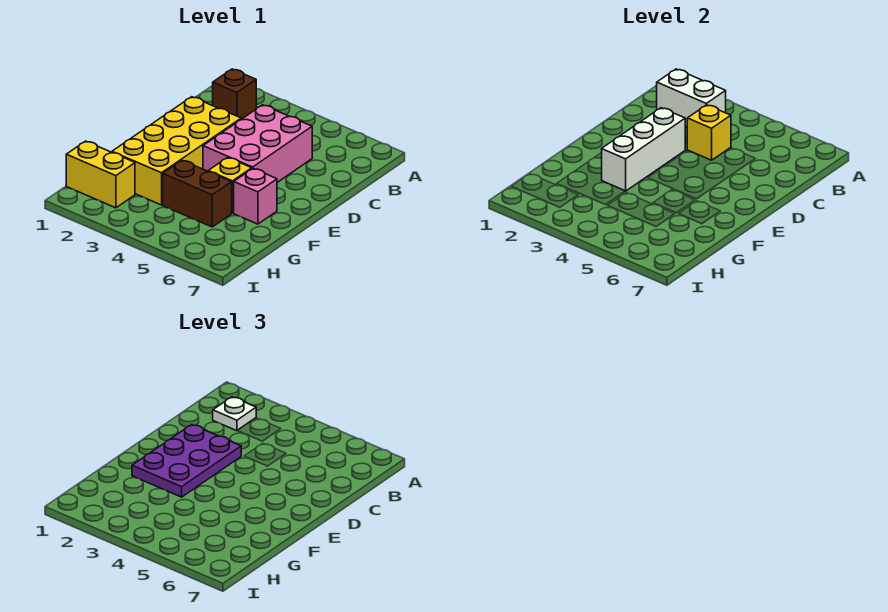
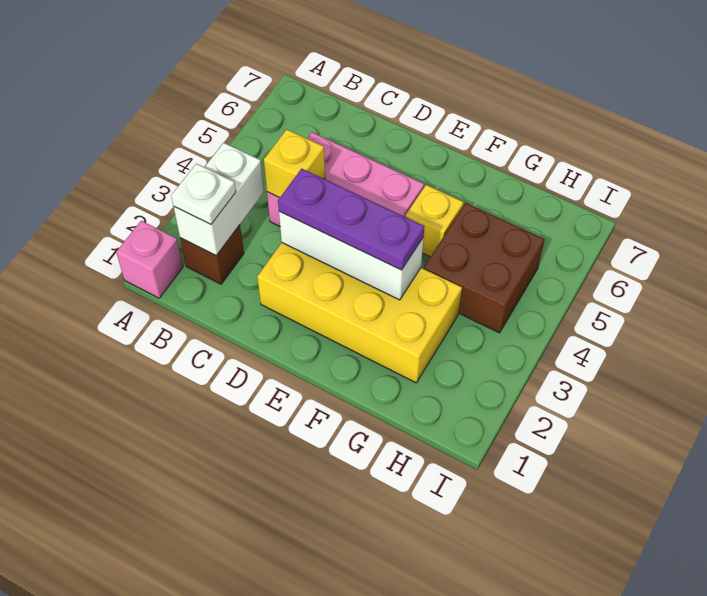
purple plate D2:F3 level 3 -> purple plate D3:F3 level 3
pink brick F6 level 1 -> pink brick A1 level 1
brown brick G4:G5 level 1 -> brown brick G4:H5 level 1
yellow brick H1:H2 level 1 -> none

